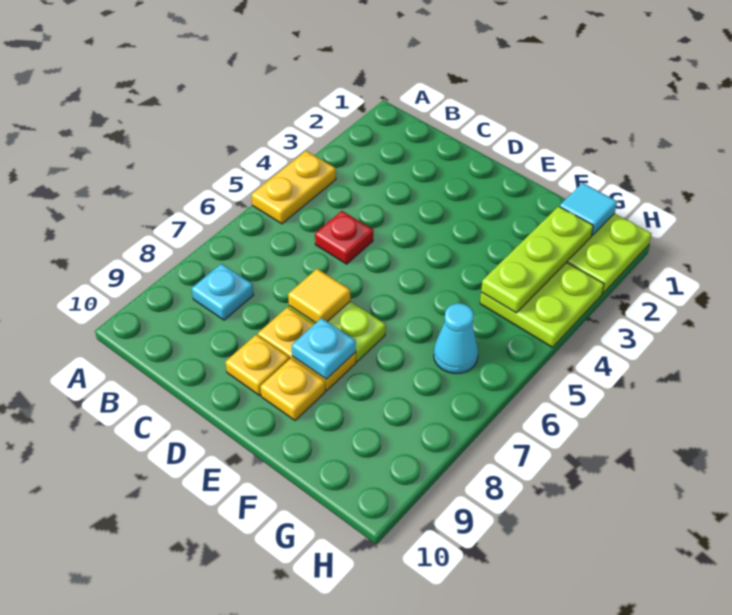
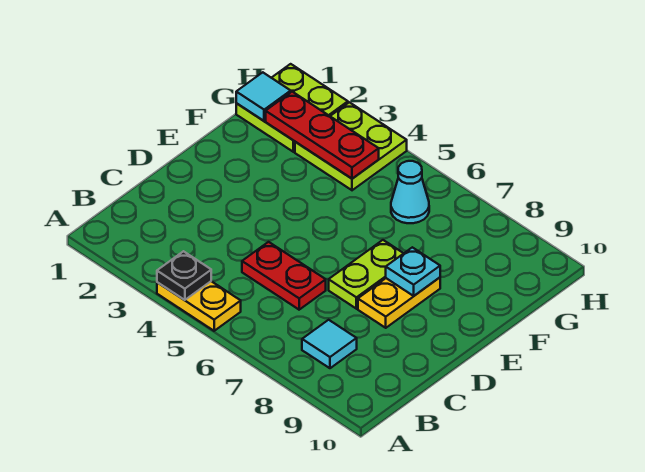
none -> black plate A4 level 2
cyan plate B8 level 1 -> cyan tile B8 level 1
red plate C5 level 1 -> red plate C5:C6 level 1
yellow tile D7 level 2 -> none
yellow plate D9 level 1 -> none
yellow plate E9 level 1 -> none
lime plate G2:G4 level 2 -> red plate G2:G4 level 2

